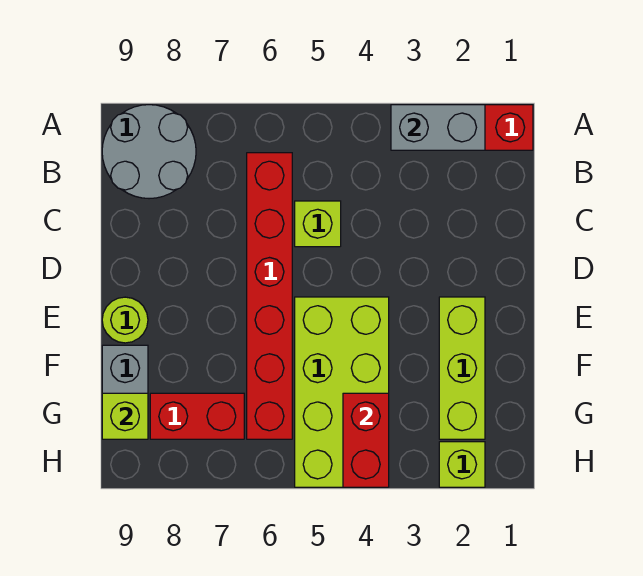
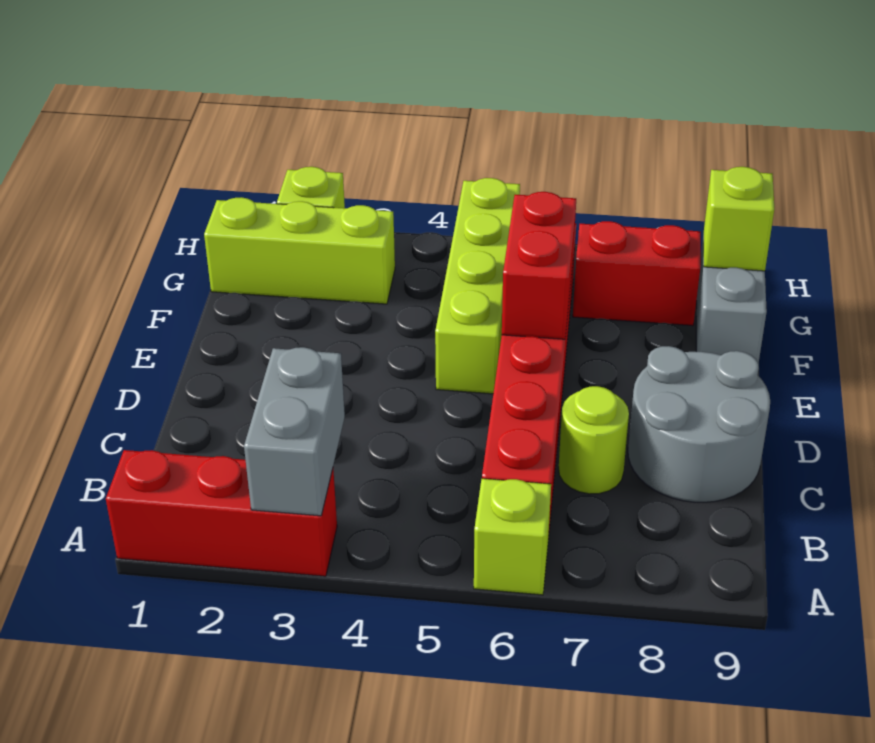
grey brick A2:A3 level 2 -> grey brick A3:B3 level 2
grey round brick A8:B9 level 1 -> grey round brick C8:D9 level 1
lime brick C5 level 1 -> lime brick A6 level 1
lime brick E2:G2 level 1 -> lime brick G1:G3 level 1
lime brick E4:H5 level 1 -> lime brick E5:H5 level 1
lime round brick E9 level 1 -> lime round brick C7 level 1
red brick G4:H4 level 2 -> red brick E6:F6 level 2

